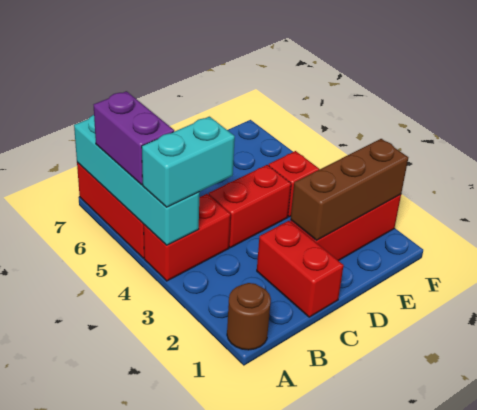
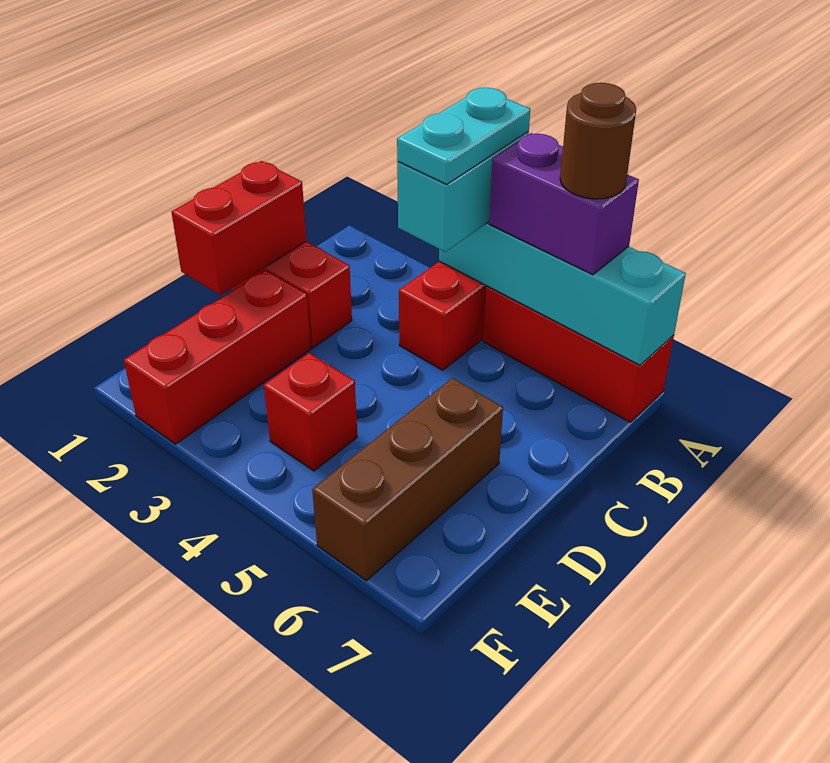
brown round brick A1 level 1 -> brown round brick A6 level 4
none -> cyan plate A4:B4 level 4
red brick C4:D4 level 1 -> red brick C1:D1 level 2
brown brick D2:F2 level 2 -> brown brick D6:F6 level 1

